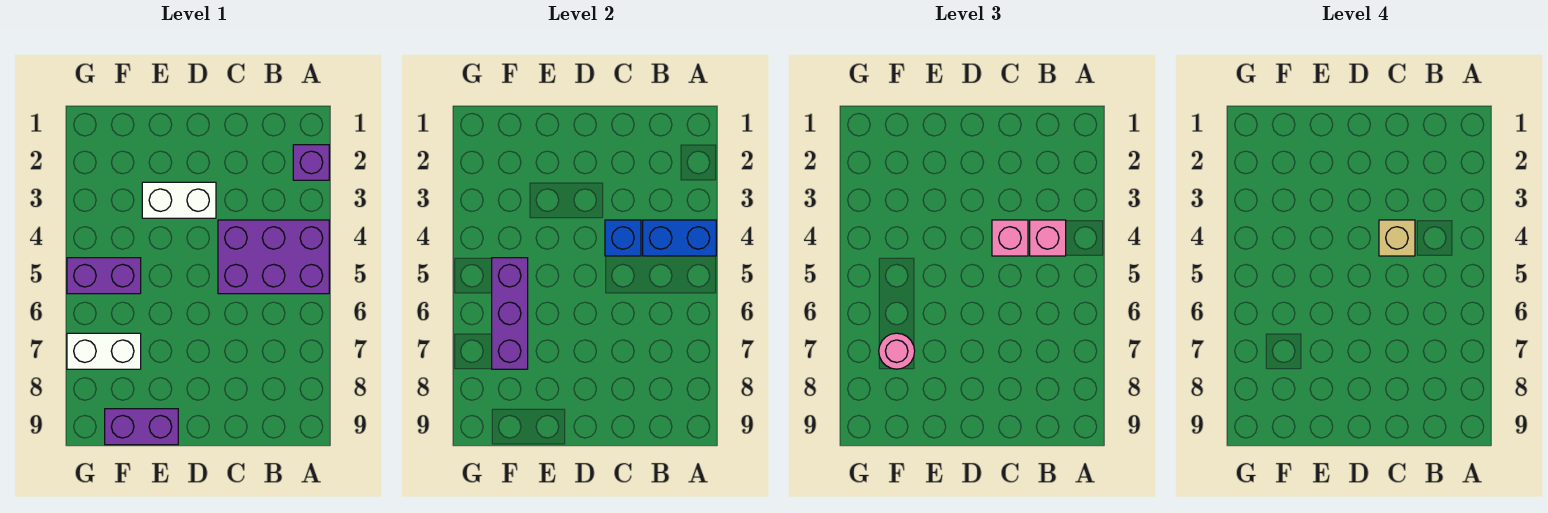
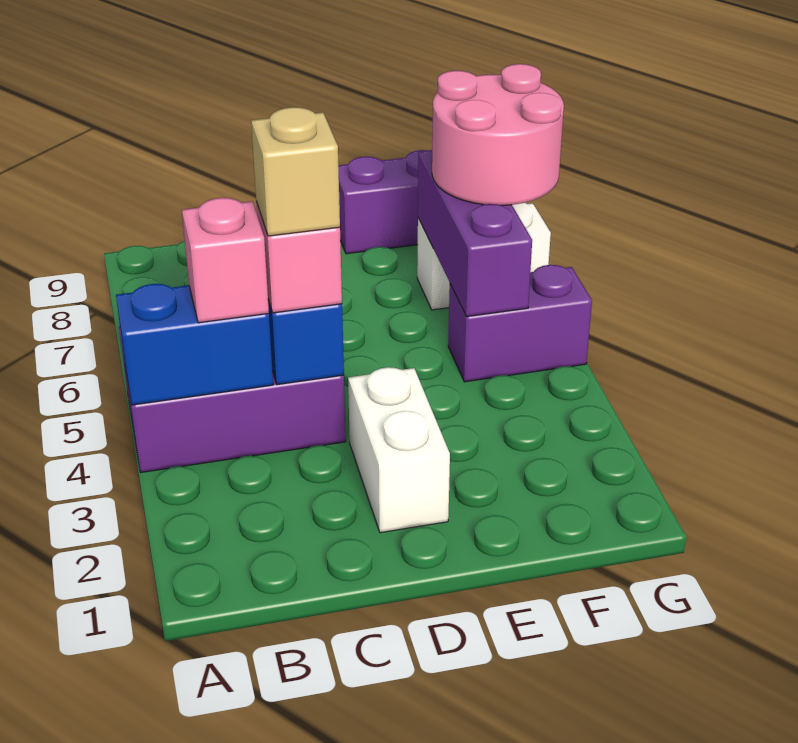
purple brick A2 level 1 -> none
white brick D3:E3 level 1 -> white brick D2:D3 level 1
pink round brick F7 level 3 -> pink round brick F6:G7 level 3

